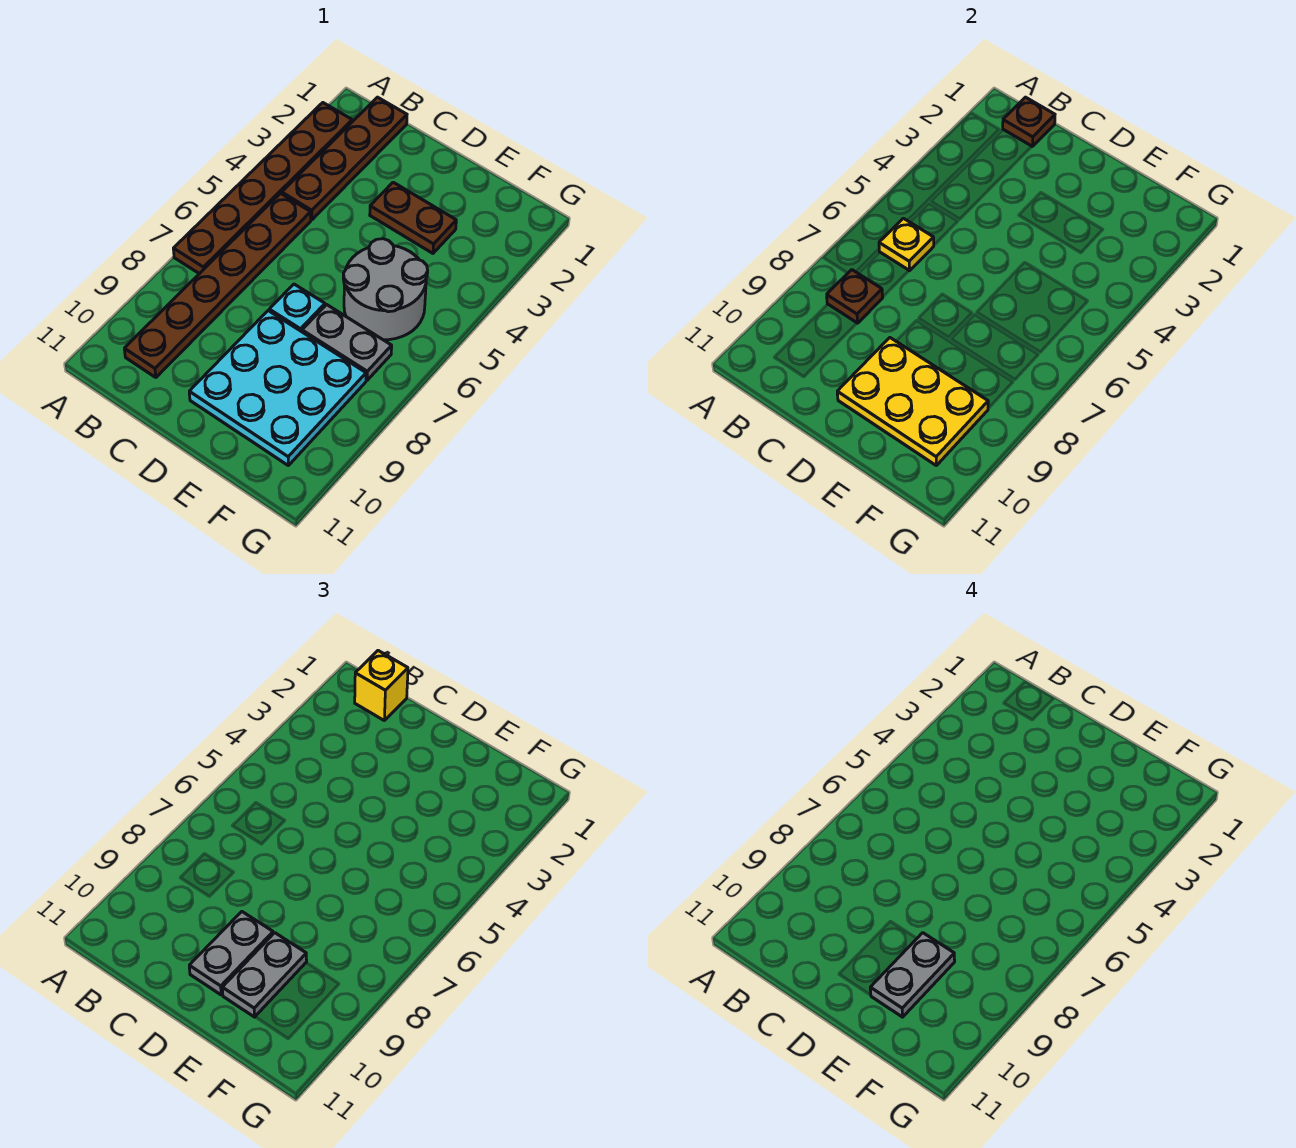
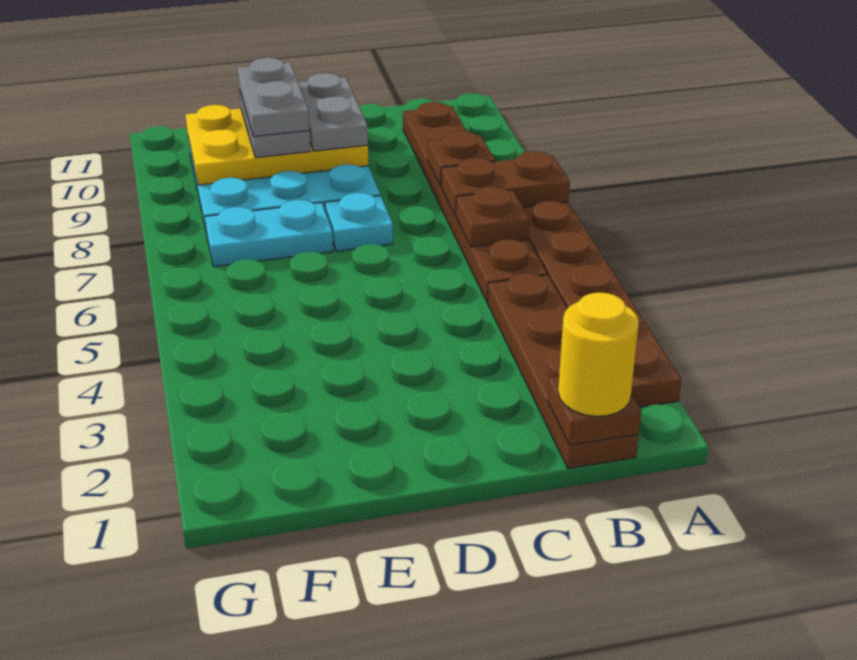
yellow brick B1 level 3 -> yellow round brick B1 level 3
yellow plate B6 level 2 -> brown plate B6 level 2
brown plate D3:E3 level 1 -> brown plate A7:B7 level 2
grey round brick E5:F6 level 1 -> none
grey plate E7:F7 level 1 -> cyan plate E7:F7 level 1

